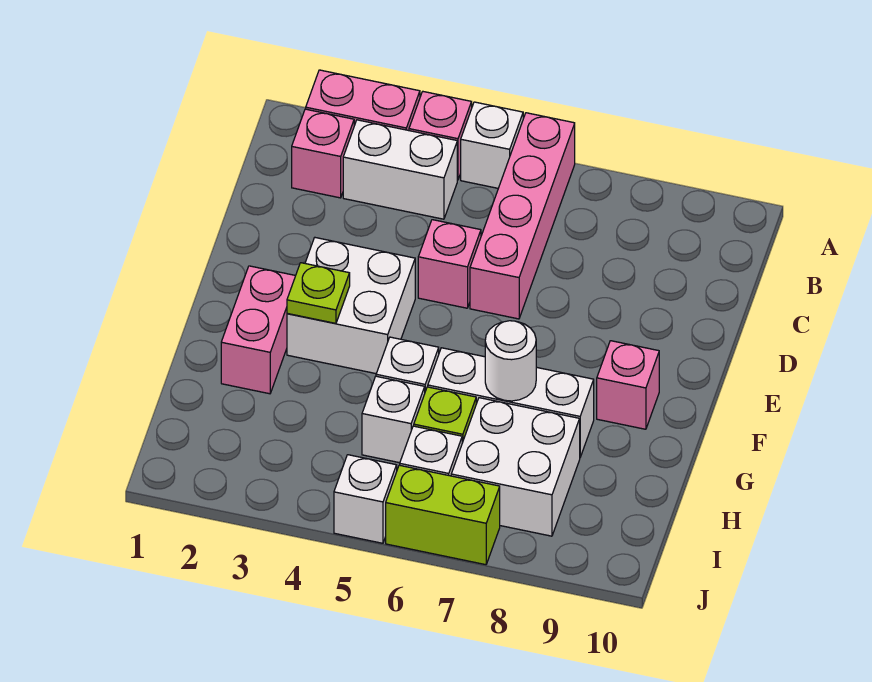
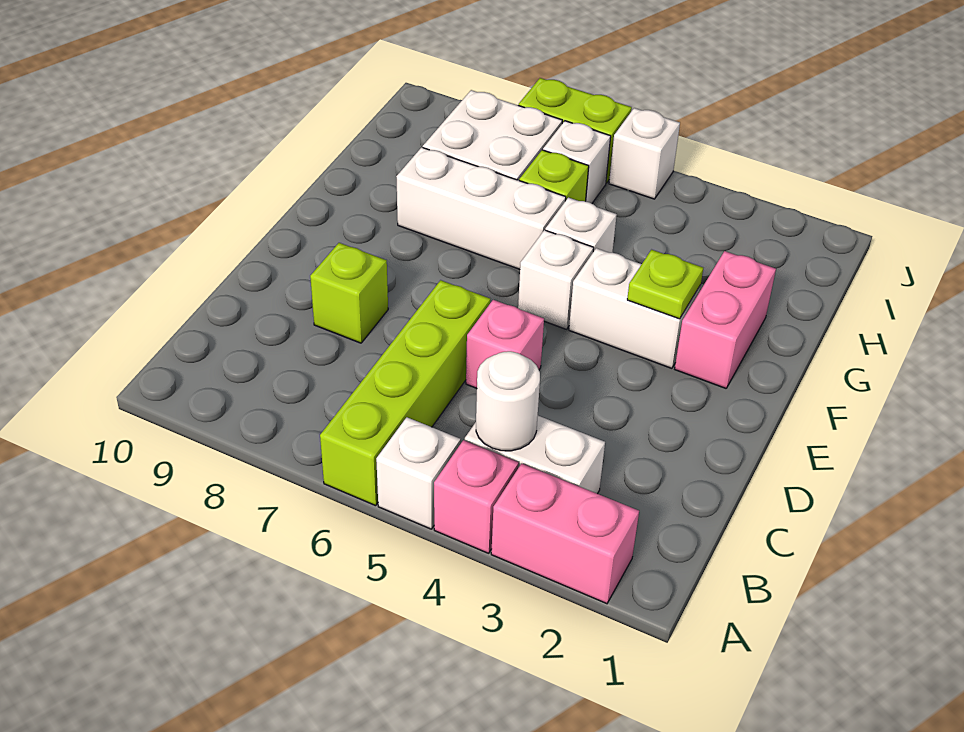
pink brick A6:D6 level 1 -> lime brick A6:D6 level 1
pink brick B2 level 1 -> none
none -> lime brick D8 level 1
white brick E3:F4 level 1 -> white brick F3:F4 level 1
pink brick F9 level 1 -> none
white round brick G7 level 2 -> white round brick B4 level 2
white brick H5 level 1 -> white brick F5 level 1

